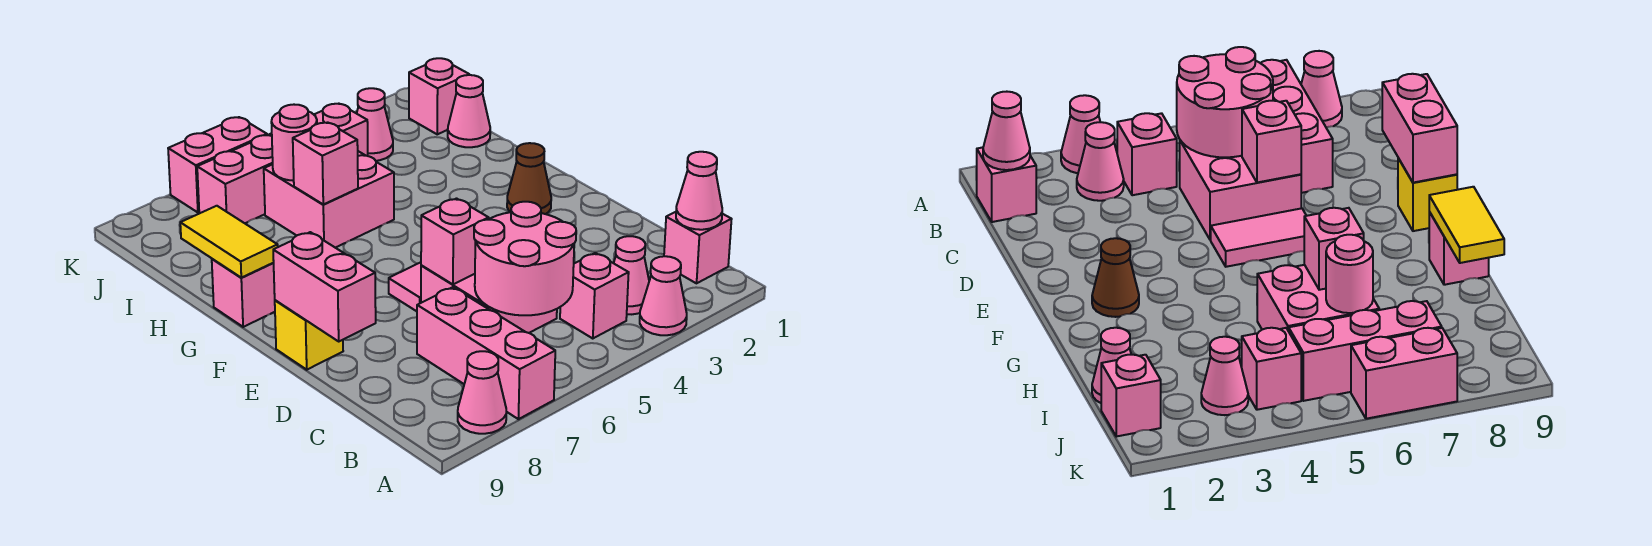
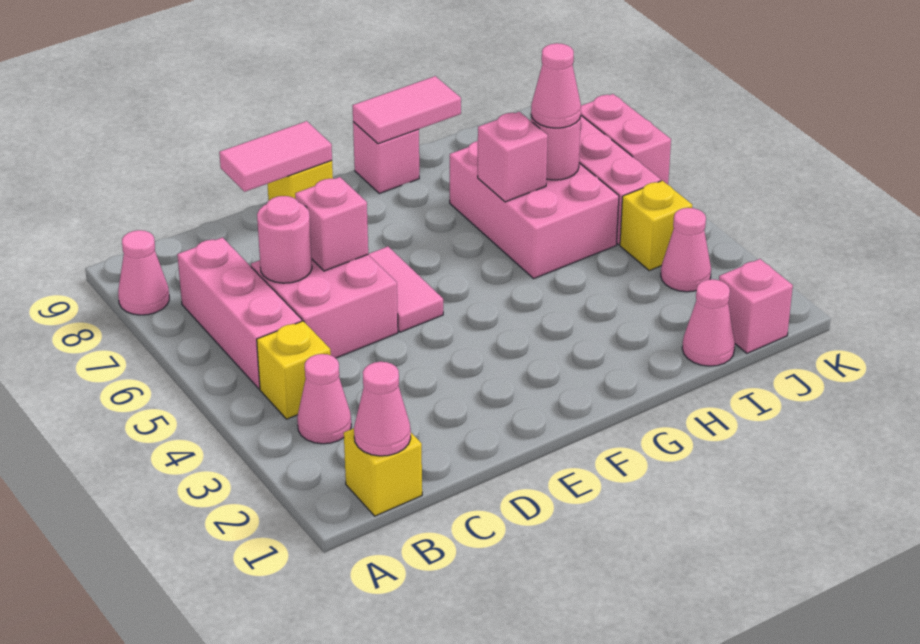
pink cone A3 level 1 -> pink cone I6 level 3
pink brick A7:C7 level 1 -> pink brick B5:B7 level 1
pink brick B1 level 1 -> yellow brick B1 level 1
pink brick B4 level 1 -> yellow brick B4 level 1
pink round brick B5:C6 level 2 -> pink round brick C6 level 2
pink brick D9:E9 level 2 -> pink tile D9:E9 level 2
brown cone F2 level 1 -> none
yellow tile G9:H9 level 2 -> pink tile G9:H9 level 2
pink brick H5:I6 level 1 -> pink brick H5:I7 level 1
pink brick J4 level 1 -> yellow brick J4 level 1

